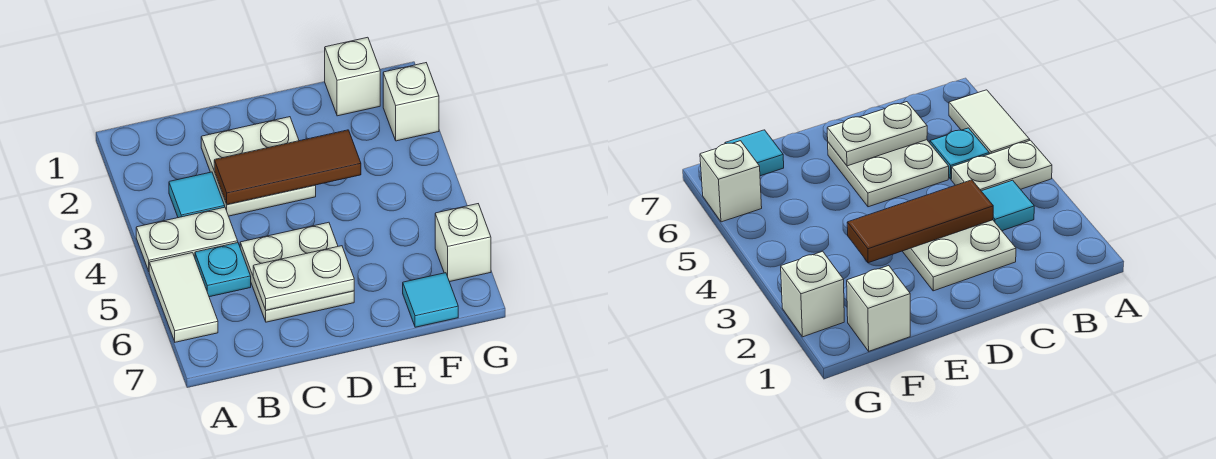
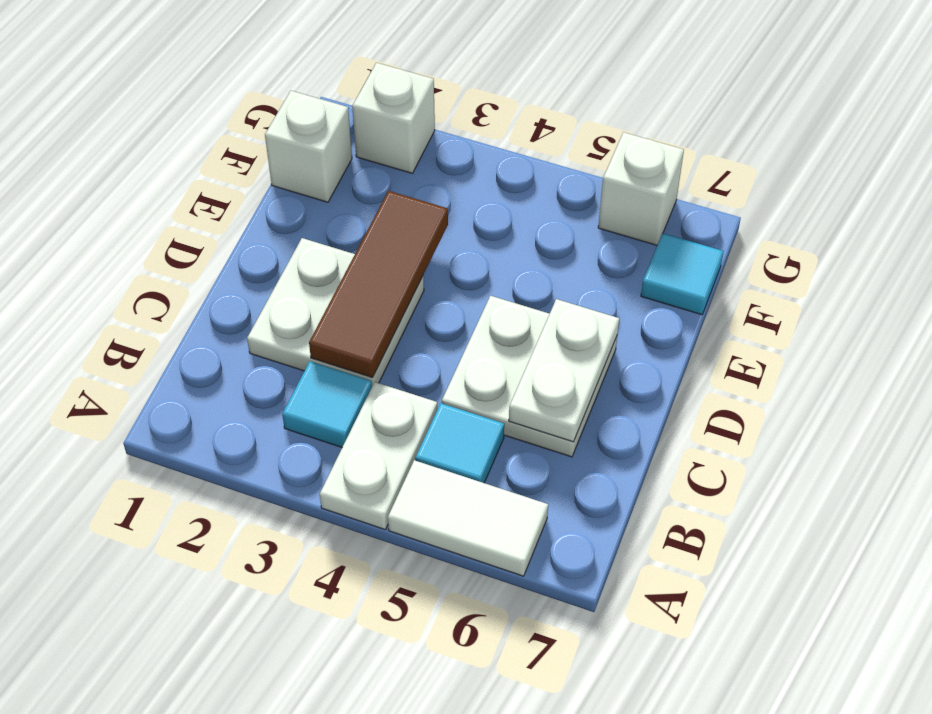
cyan plate B5 level 1 -> cyan tile B5 level 1

